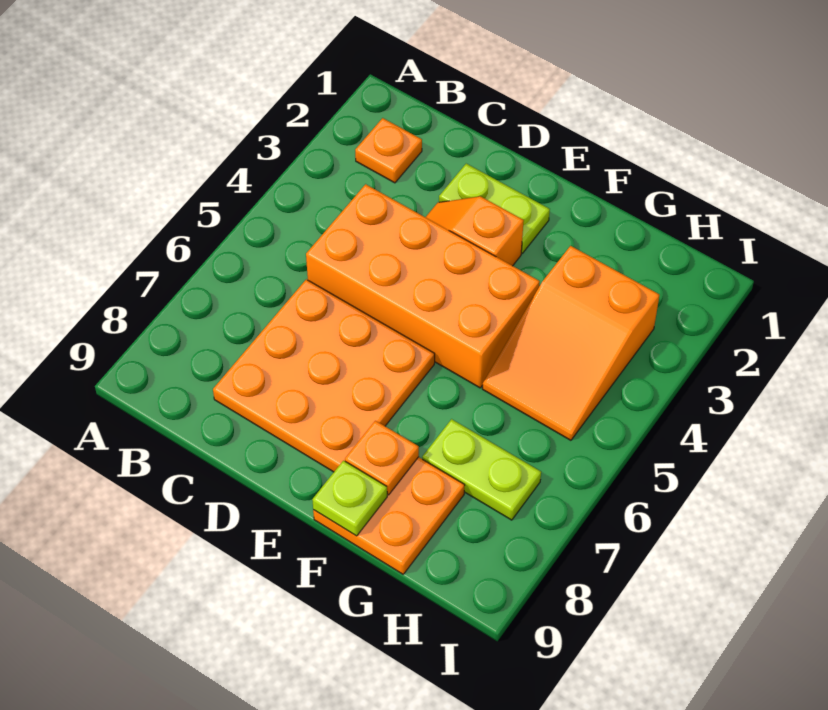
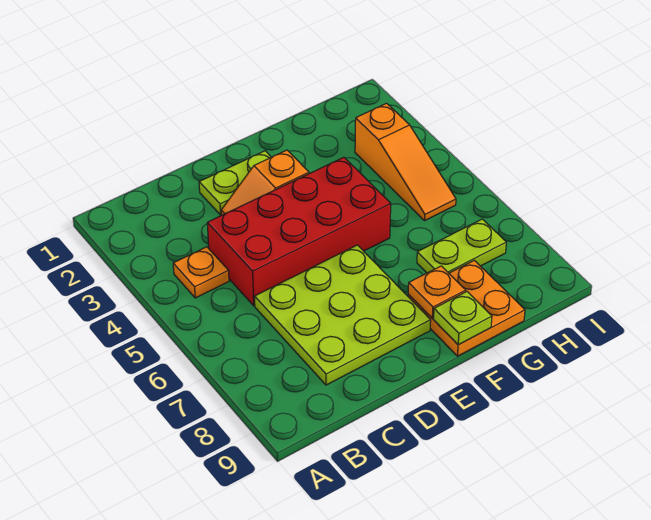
orange plate B2 level 1 -> orange plate B4 level 1
orange brick C4:F5 level 1 -> red brick C4:F5 level 1
orange plate C6:E8 level 1 -> lime plate C6:E8 level 1
orange slope G3:H5 level 1 top 3 -> orange slope H3:H5 level 1 top 3

